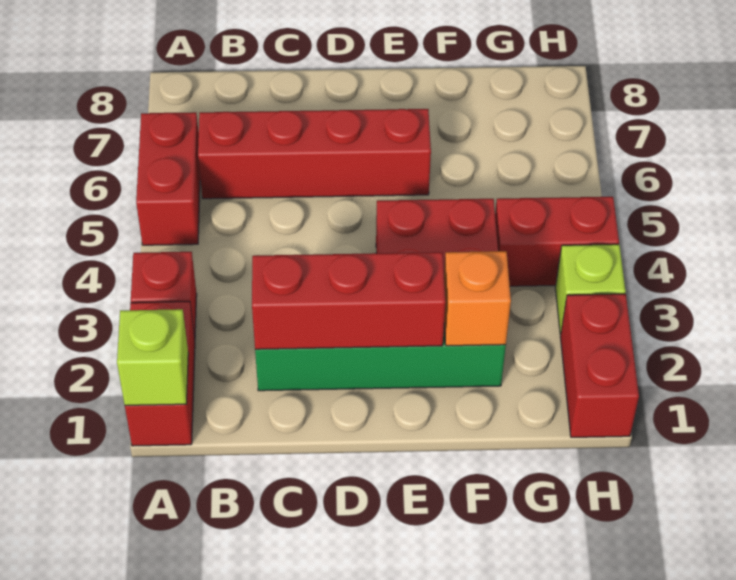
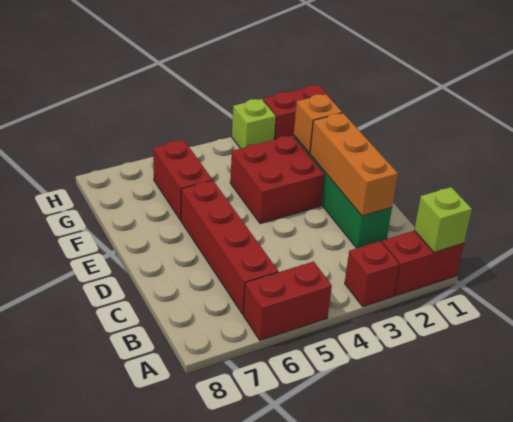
red brick C2:E2 level 2 -> orange brick C2:E2 level 2
red brick G4:H4 level 1 -> red brick F6:G6 level 1

